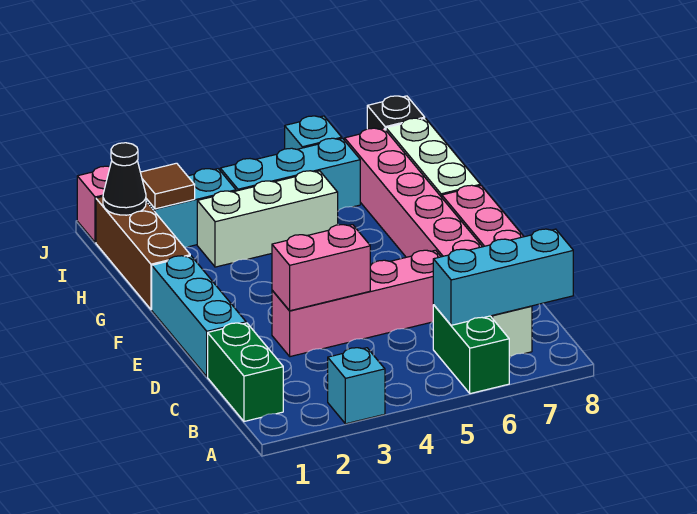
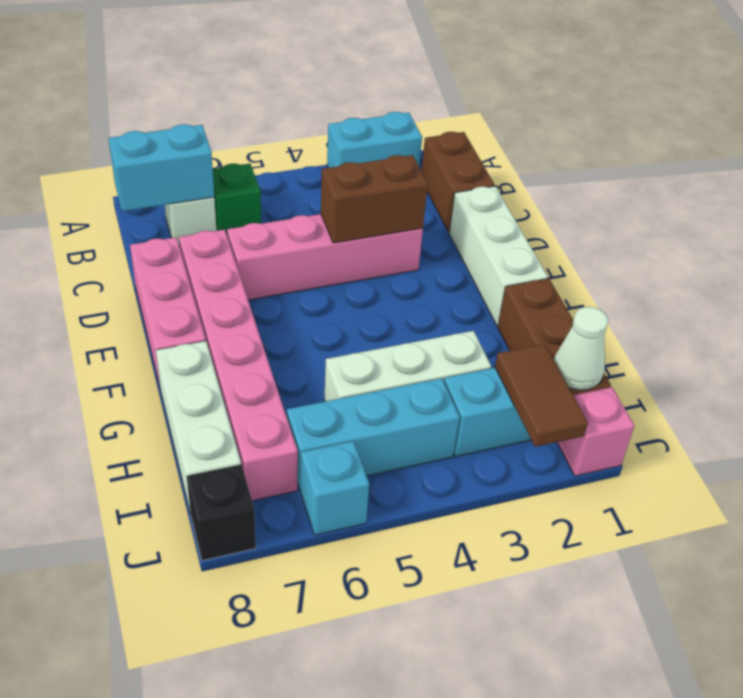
cyan brick A3 level 1 -> cyan brick A2:A3 level 1
green brick A6:B6 level 1 -> green brick B6 level 1
green brick B1:C1 level 1 -> brown brick B1:C1 level 1
cyan brick B6:B8 level 2 -> cyan brick B7:B8 level 2
cyan brick D1:F1 level 1 -> white brick D1:F1 level 1
pink brick D3:D4 level 2 -> brown brick D3:D4 level 2
black cone I1 level 2 -> white cone I1 level 2
brown tile I2 level 2 -> brown tile I2:J2 level 2

